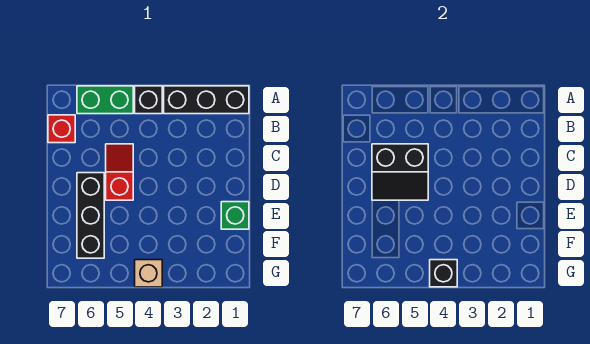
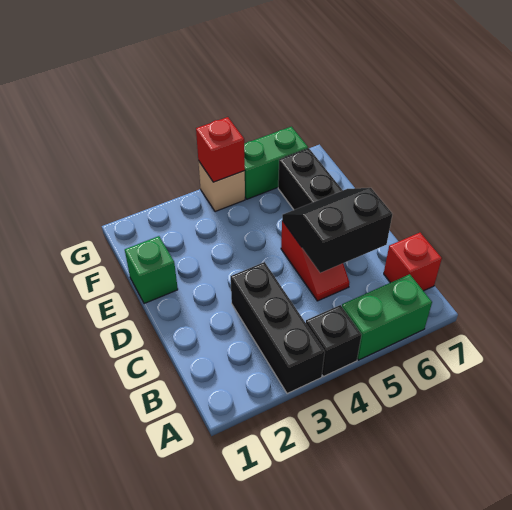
black brick A1:A3 level 1 -> black brick A3:C3 level 1
black brick G4 level 2 -> red brick G4 level 2
none -> green brick G5:G6 level 1

